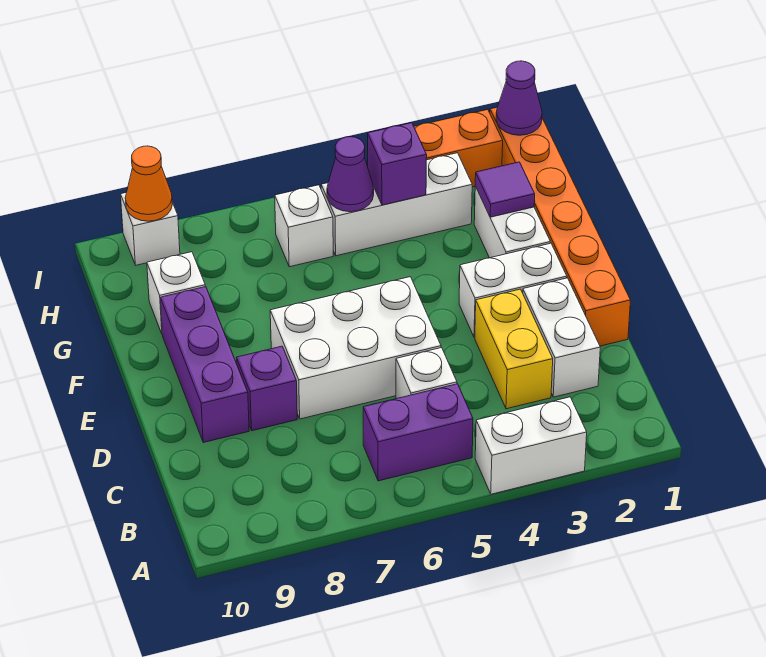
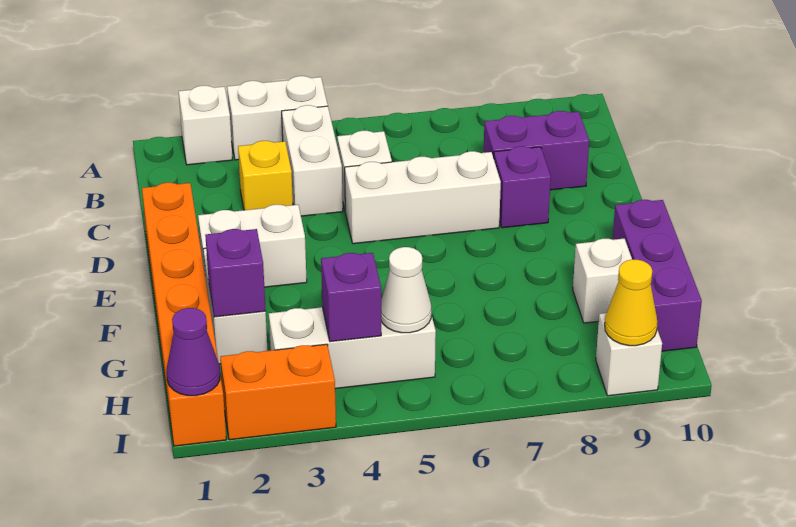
purple brick B5:B6 level 1 -> purple brick C8:C9 level 1
white brick C2:D2 level 1 -> white brick B4:C4 level 1
yellow brick C3:D3 level 1 -> yellow brick C3 level 1
white brick D5:E7 level 1 -> white brick D5:D7 level 1
purple brick D9:F9 level 1 -> purple brick F10:H10 level 1
purple tile G2 level 2 -> purple brick G2 level 2
purple cone H5 level 2 -> white cone H5 level 2
white brick H6 level 1 -> white brick A2 level 1
orange cone I9 level 2 -> yellow cone I9 level 2

